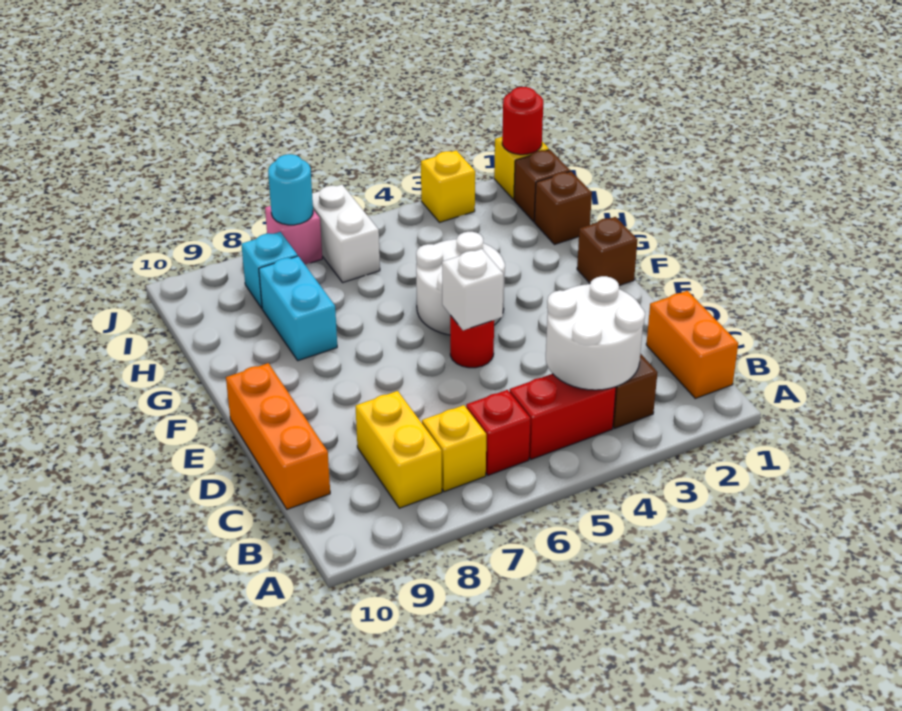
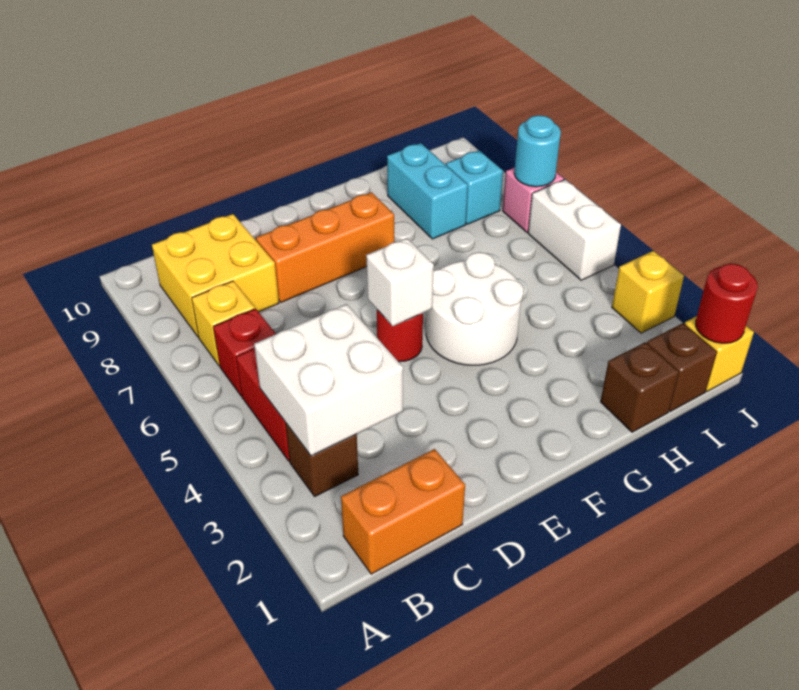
white round brick B3:C4 level 2 -> white brick B3:C4 level 2
yellow brick B8:C8 level 1 -> yellow brick B8:C9 level 1
orange brick C10:E10 level 1 -> orange brick D8:F8 level 1
brown brick F1 level 1 -> none
cyan brick G8:H8 level 1 -> cyan brick H8:H9 level 1
white brick I6:J6 level 1 -> white brick J5:J6 level 1

